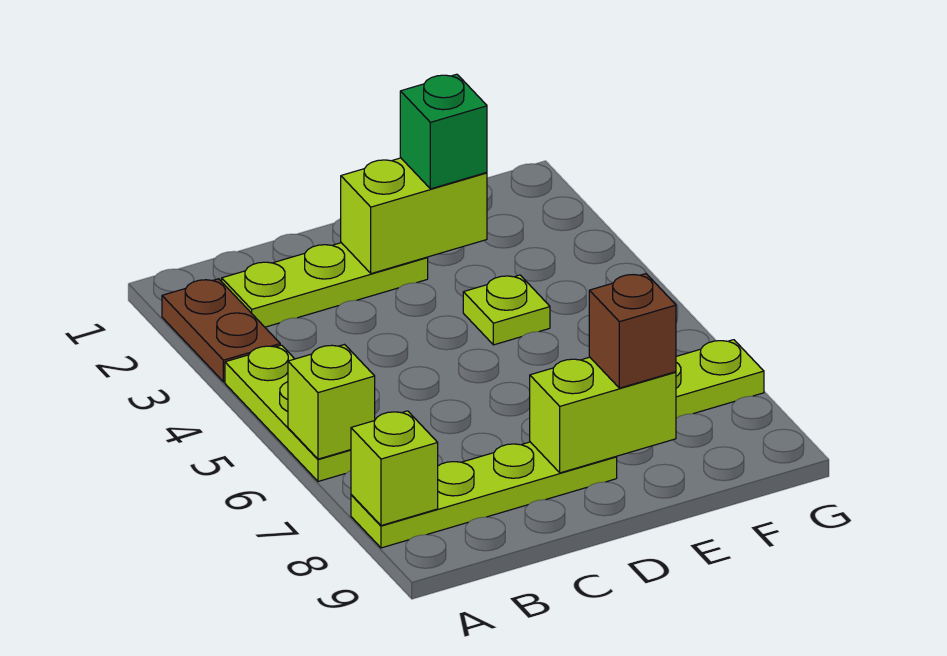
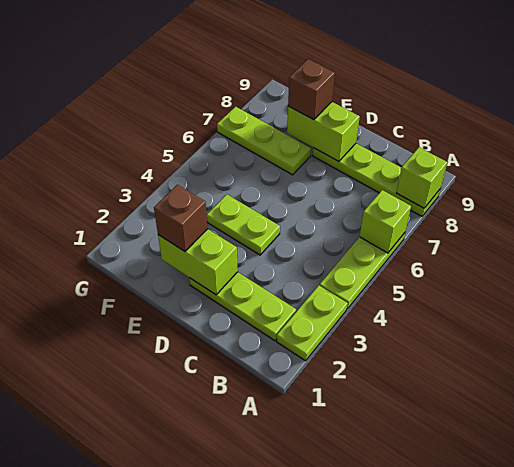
brown plate A2:A3 level 1 -> lime plate A2:A3 level 1
green brick E2 level 3 -> brown brick E2 level 3
lime plate E4 level 1 -> lime plate D4:E4 level 1

